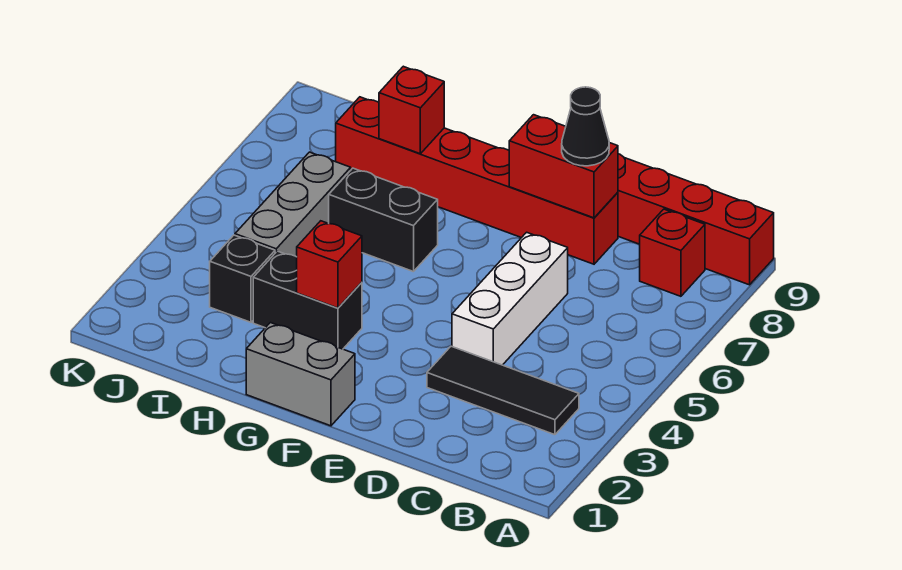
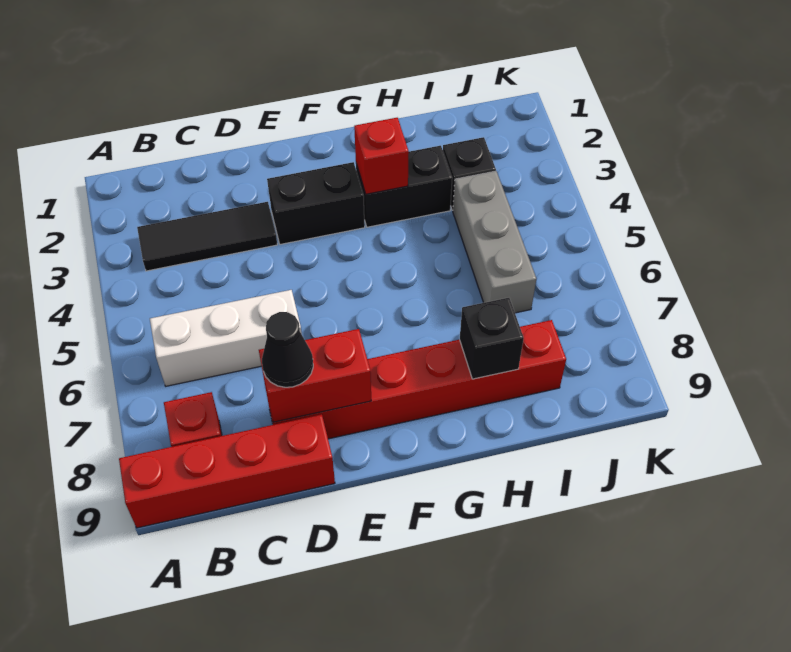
white brick D4:D6 level 1 -> white brick B6:D6 level 1
grey brick F1:G1 level 1 -> none
black brick G6:H6 level 1 -> black brick E3:F3 level 1
red brick H8 level 2 -> black brick H8 level 2

